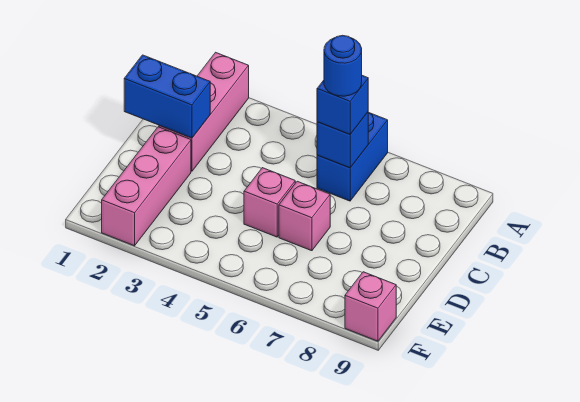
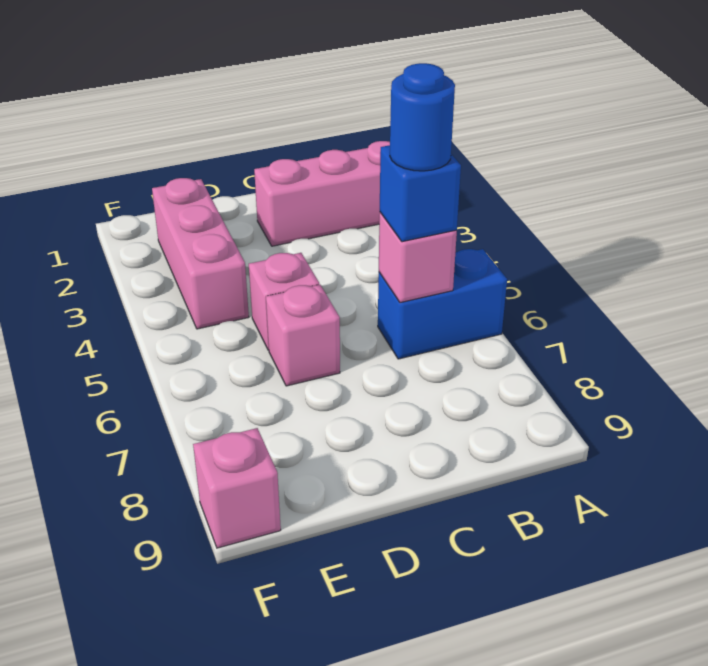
blue brick B6 level 2 -> pink brick B6 level 2
blue brick C1:C2 level 2 -> none
pink brick D2:F2 level 1 -> pink brick E2:E4 level 1

